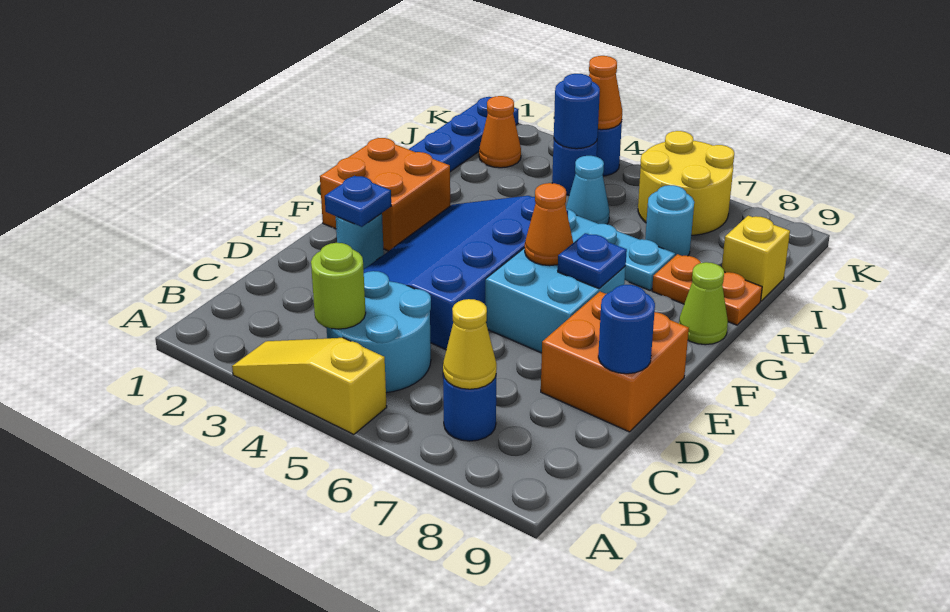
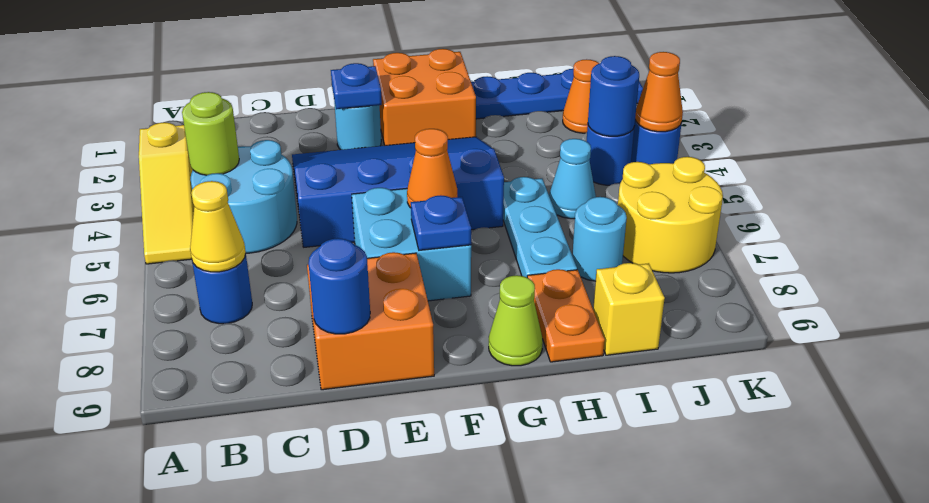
yellow slope A3:A5 level 1 top 5 -> yellow slope A3:A5 level 1 top 3

